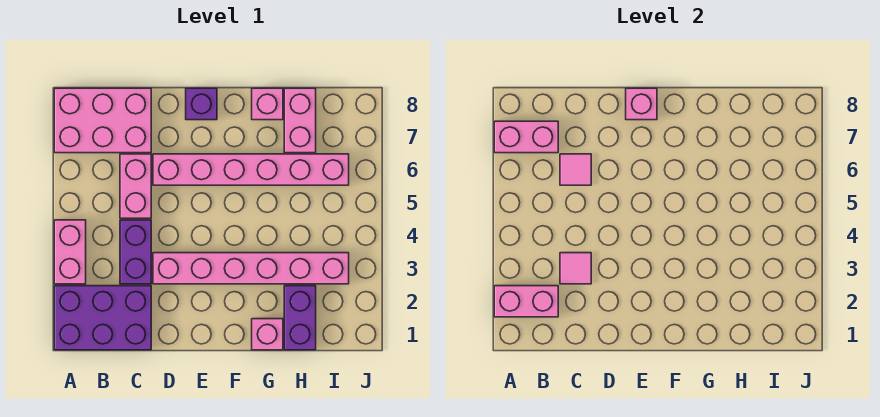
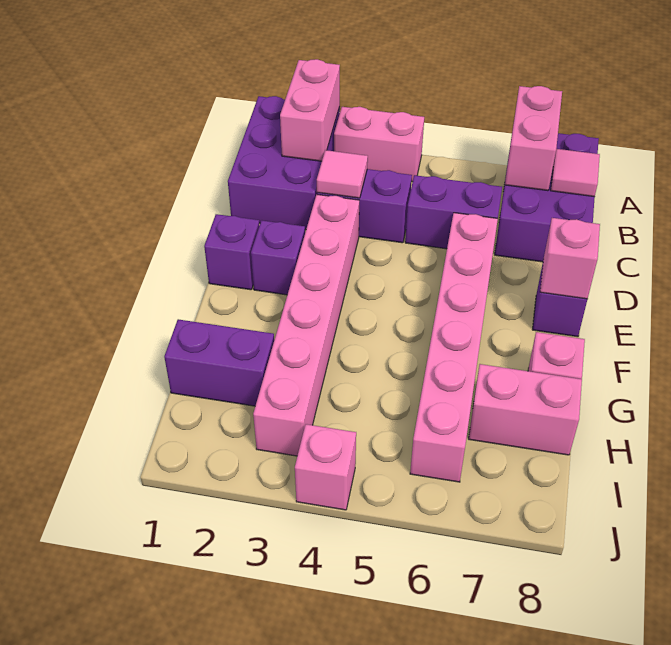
pink brick A7:C8 level 1 -> purple brick A7:C8 level 1
pink brick C5:C6 level 1 -> purple brick C5:C6 level 1
pink tile C6 level 2 -> pink tile B8 level 2
none -> purple brick E1 level 1
none -> purple brick E2 level 1
pink brick G1 level 1 -> pink brick J4 level 1

